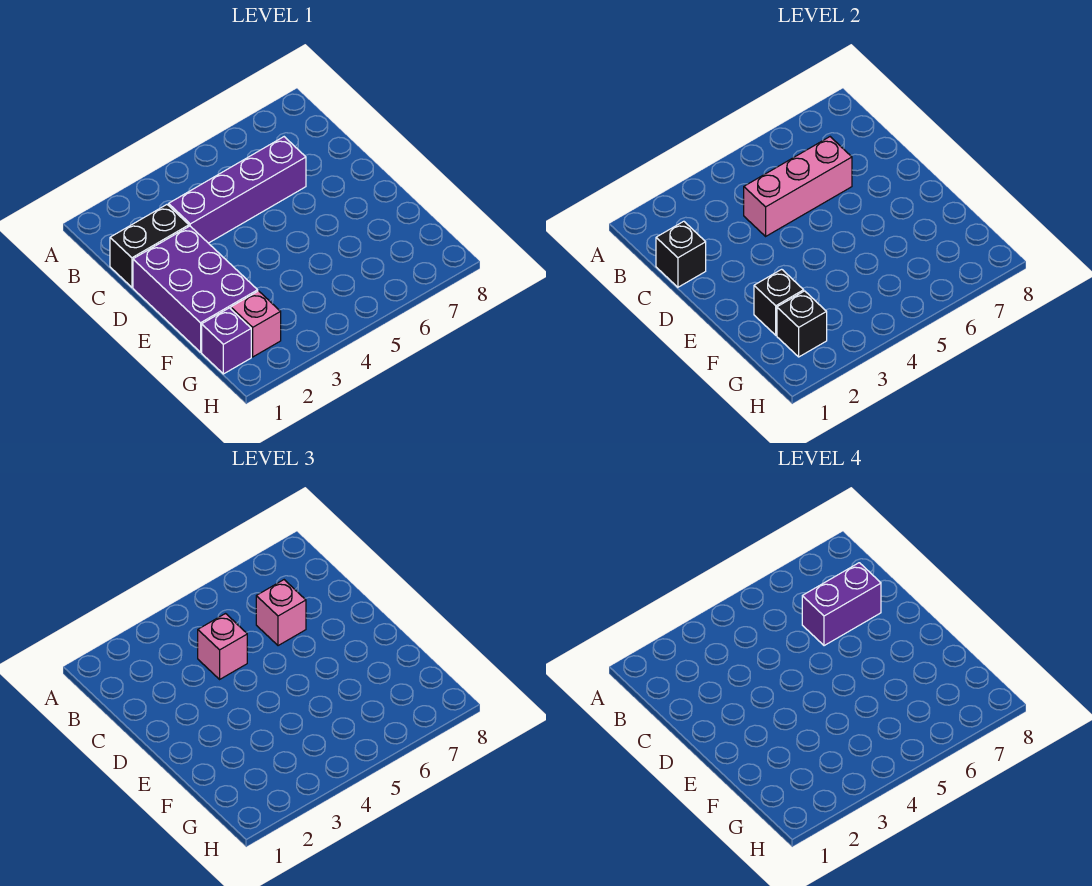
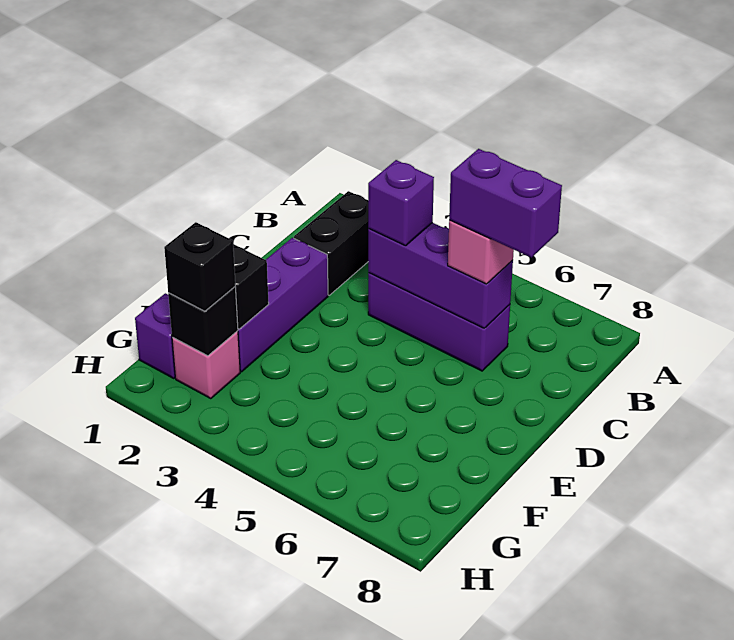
black brick C1:C2 level 1 -> black brick B2:C2 level 1
black brick C1 level 2 -> black brick G2 level 3
purple brick C3:C6 level 1 -> purple brick C4:C6 level 1
pink brick C4:C6 level 2 -> purple brick C4:C6 level 2
pink brick C4 level 3 -> purple brick C4 level 3
purple brick D1:F2 level 1 -> purple brick D2:F2 level 1

